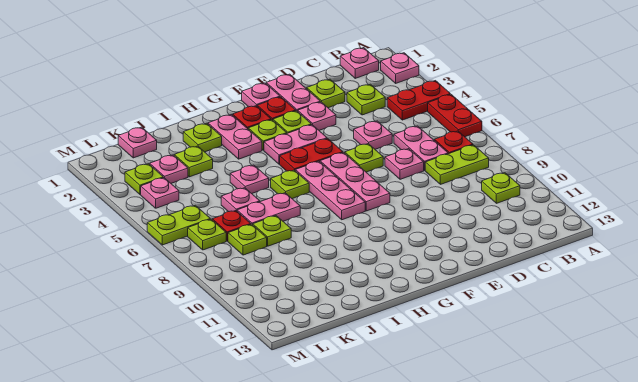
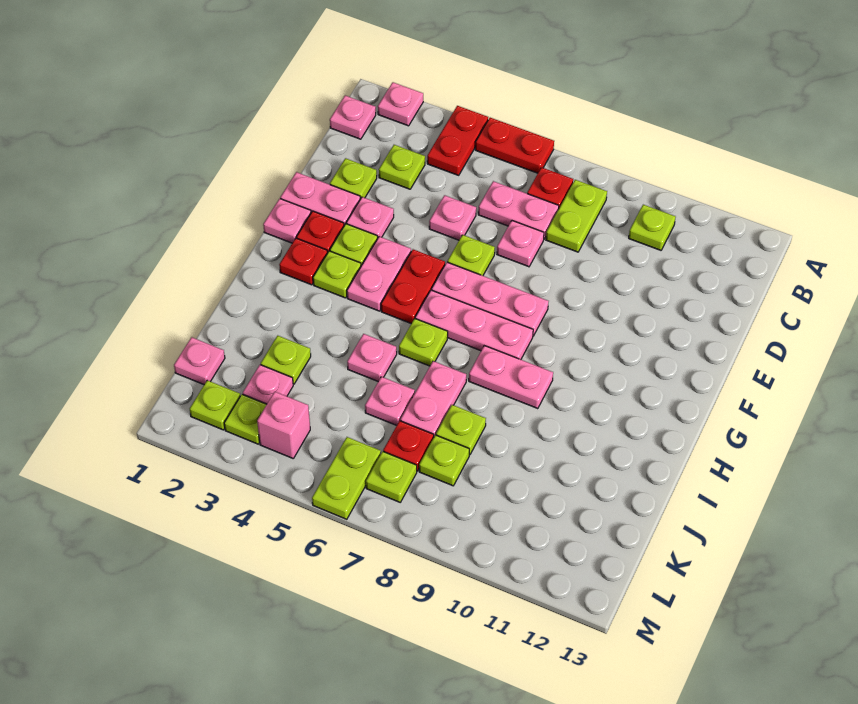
pink plate H2:H3 level 1 -> pink plate H8:H9 level 1
lime plate I2 level 1 -> lime plate L2 level 1
pink plate L4 level 1 -> pink brick L4 level 1

